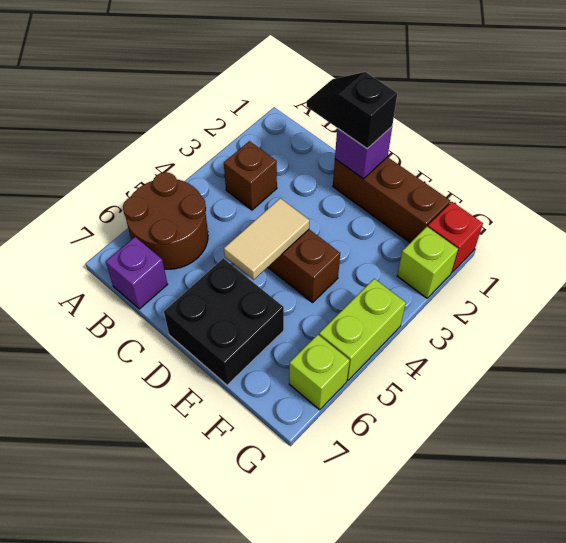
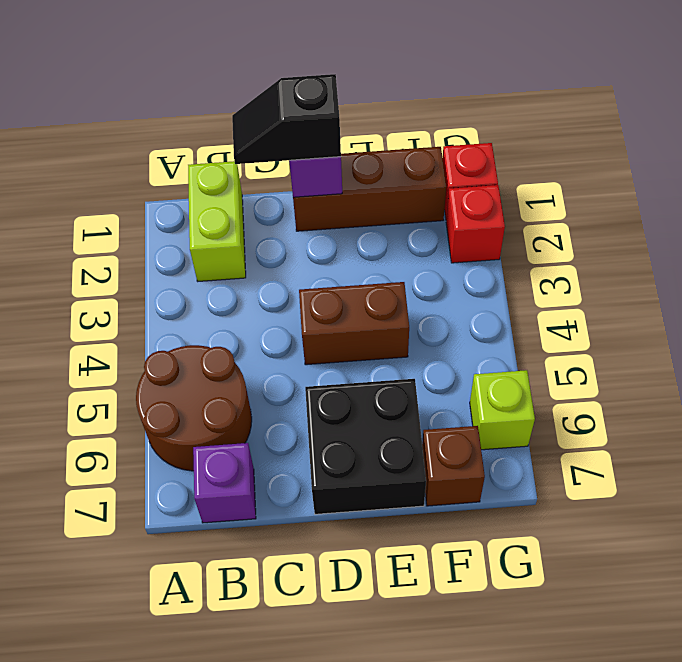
brown brick B3 level 1 -> brown brick F7 level 1
tan tile D4:D5 level 2 -> none
lime brick G2 level 1 -> red brick G2 level 1
lime brick G4:G5 level 1 -> lime brick B1:B2 level 1

